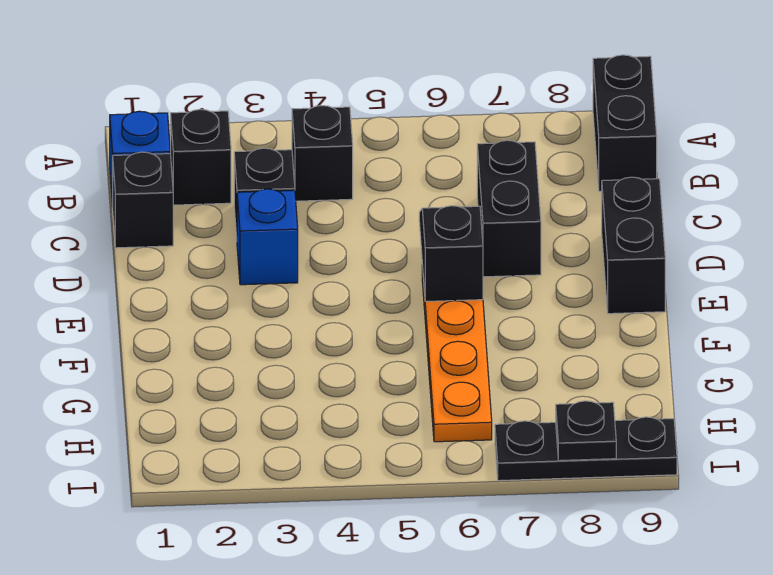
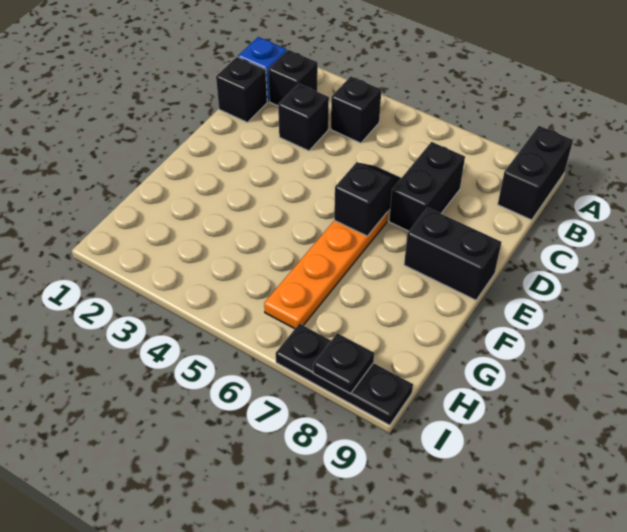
blue brick D3 level 1 -> none
black brick D9:E9 level 1 -> black brick E8:E9 level 1

